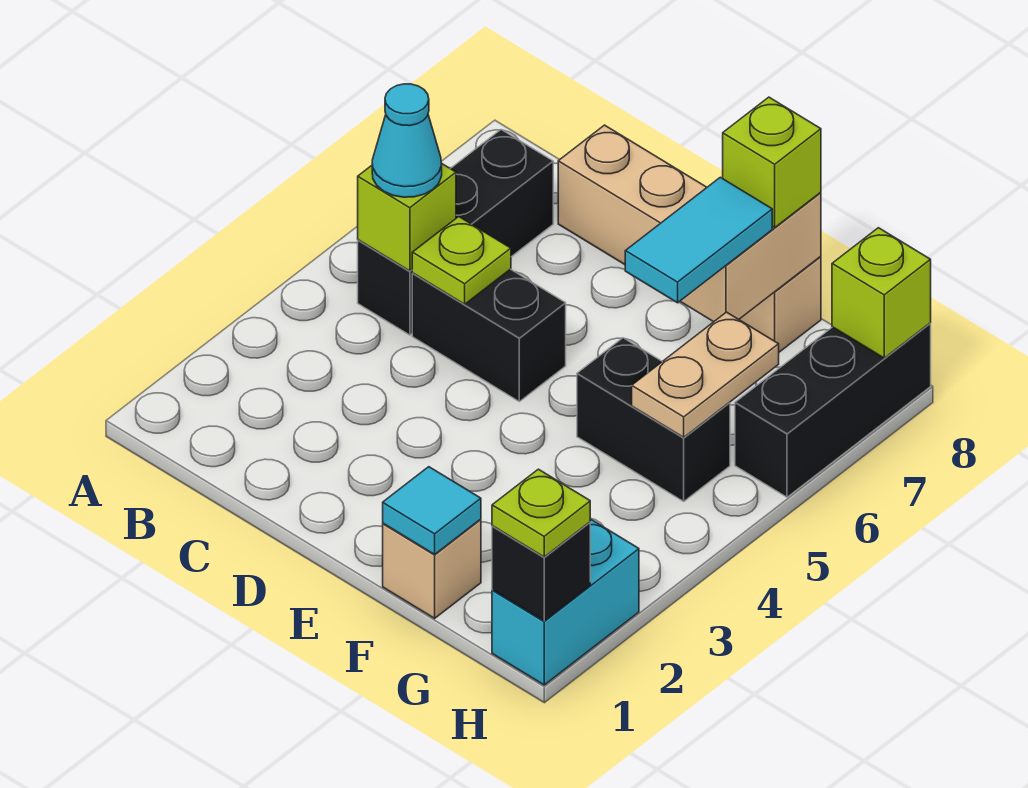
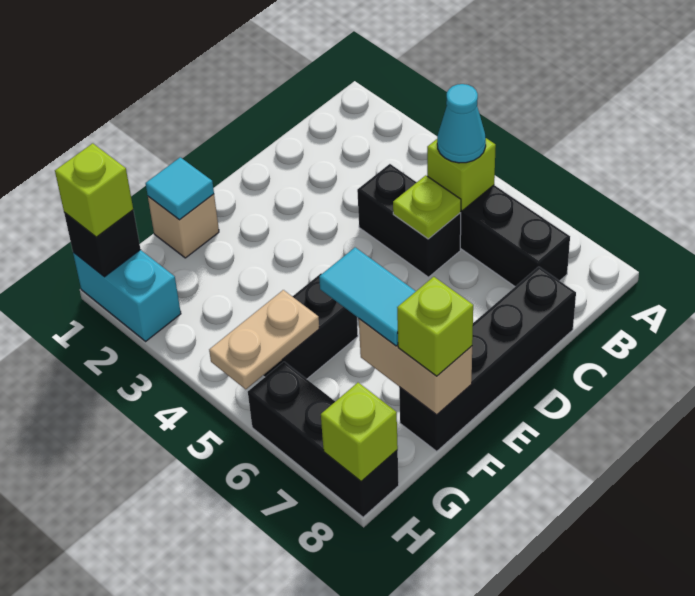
black brick C5:D5 level 1 -> black brick C4:C5 level 1
tan brick C8:F8 level 1 -> black brick C8:F8 level 1
tan plate G5:G6 level 2 -> tan plate G5:H5 level 2
lime plate H1 level 3 -> lime brick H1 level 3

